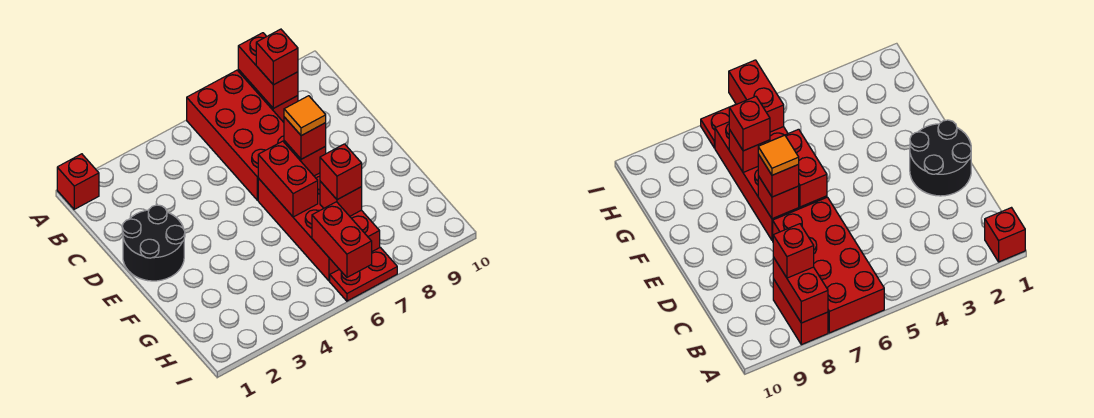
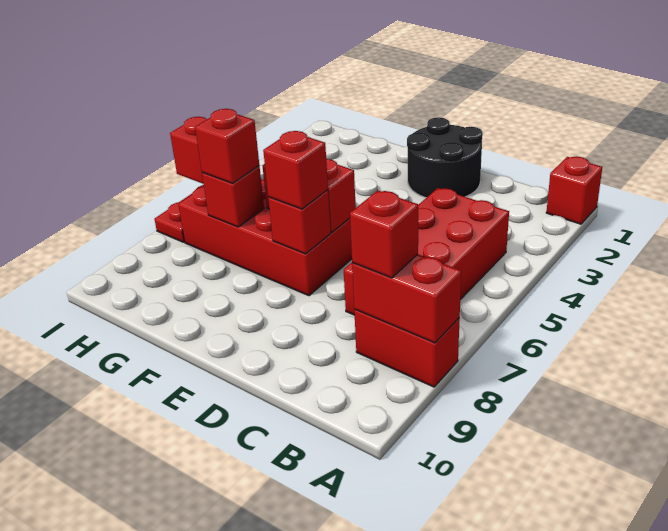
red brick A6:D7 level 1 -> red brick B4:C7 level 1
orange tile E7 level 4 -> none

